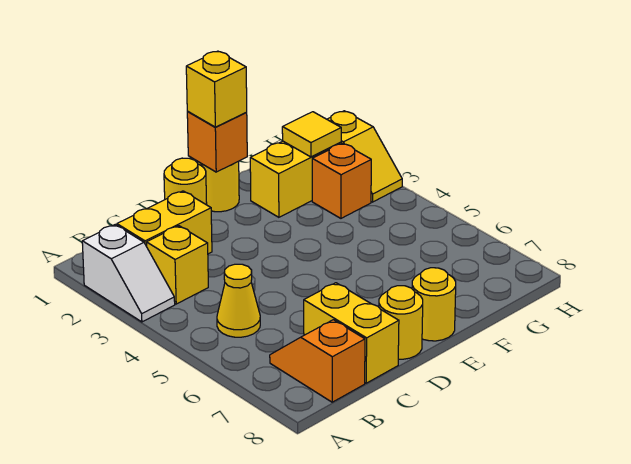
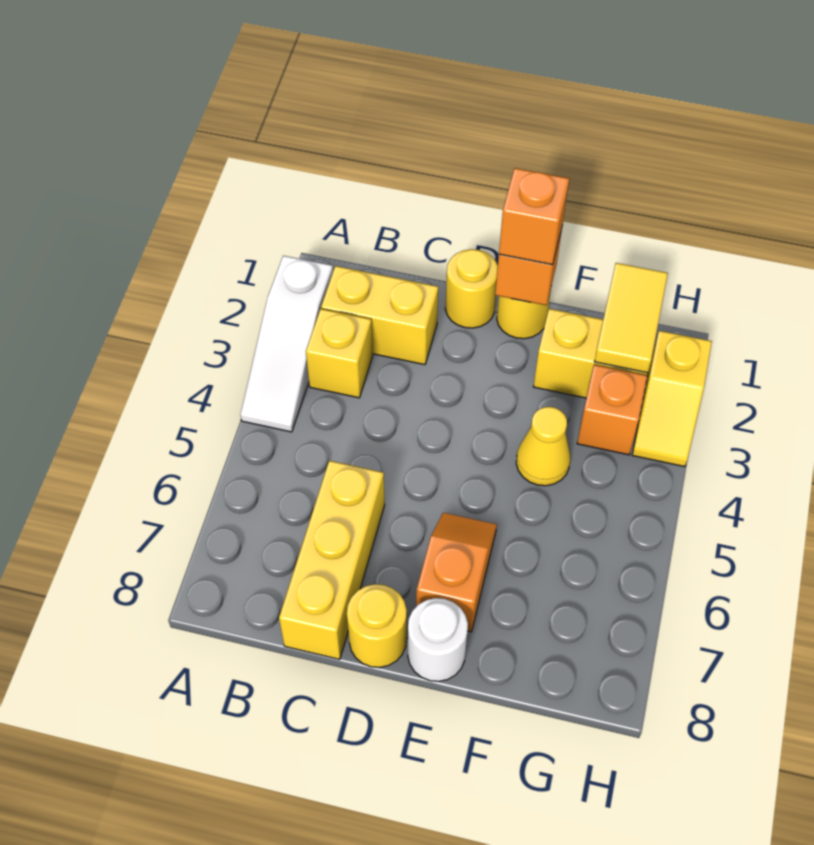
white slope A2:A3 level 1 top 2 -> white slope A2:A4 level 1 top 2
yellow cone B5 level 1 -> yellow cone F4 level 1
orange slope B7:B8 level 1 top 8 -> orange slope E6:E7 level 1 top 7
yellow brick C7:C8 level 1 -> yellow brick C6:C8 level 1
yellow brick E1 level 3 -> orange brick E1 level 3
yellow round brick E8 level 1 -> white round brick E8 level 1
yellow tile G2 level 2 -> yellow tile G1:G2 level 2

